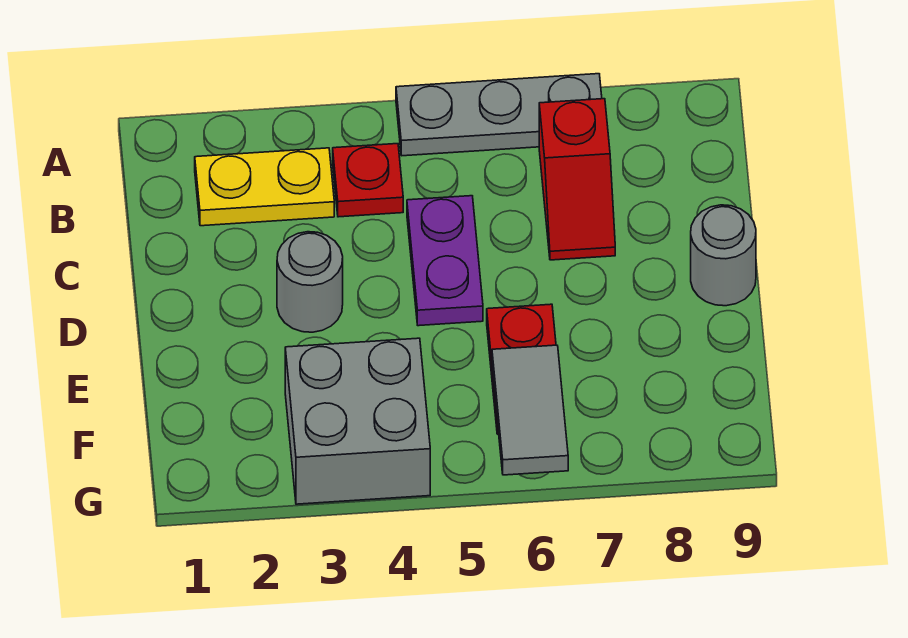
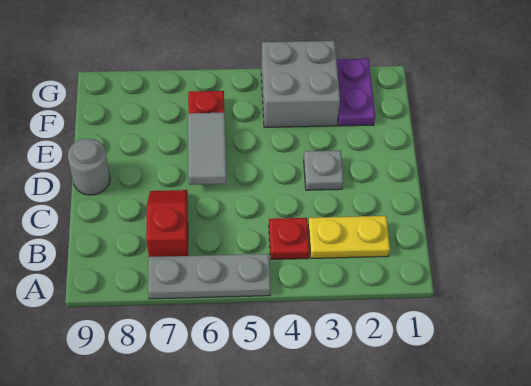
purple plate C5:D5 level 1 -> purple plate F2:G2 level 1
grey round brick D3 level 1 -> grey plate D3 level 1
grey tile F6:G6 level 2 -> grey tile D6:E6 level 2

